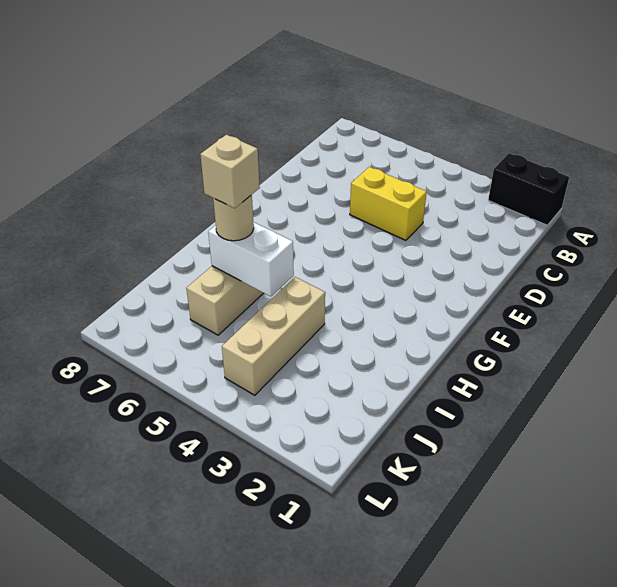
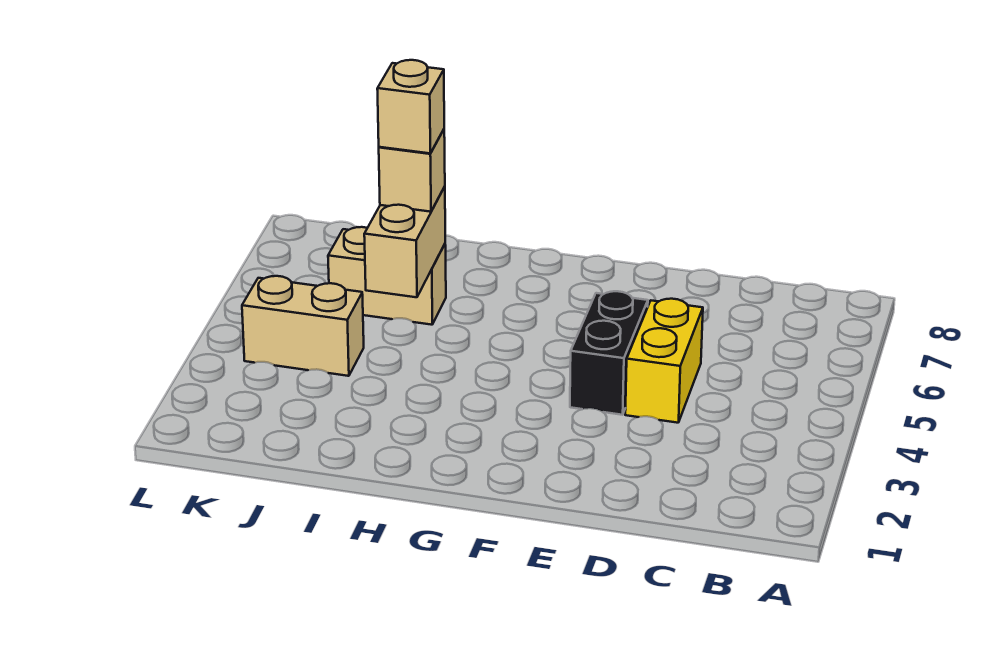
black brick A1:A2 level 1 -> black brick E4:E5 level 1
tan brick I4:K4 level 1 -> tan brick J4:K4 level 1
white brick I5:I6 level 2 -> tan brick I5:I6 level 2
tan round brick I6 level 3 -> tan brick I6 level 3

